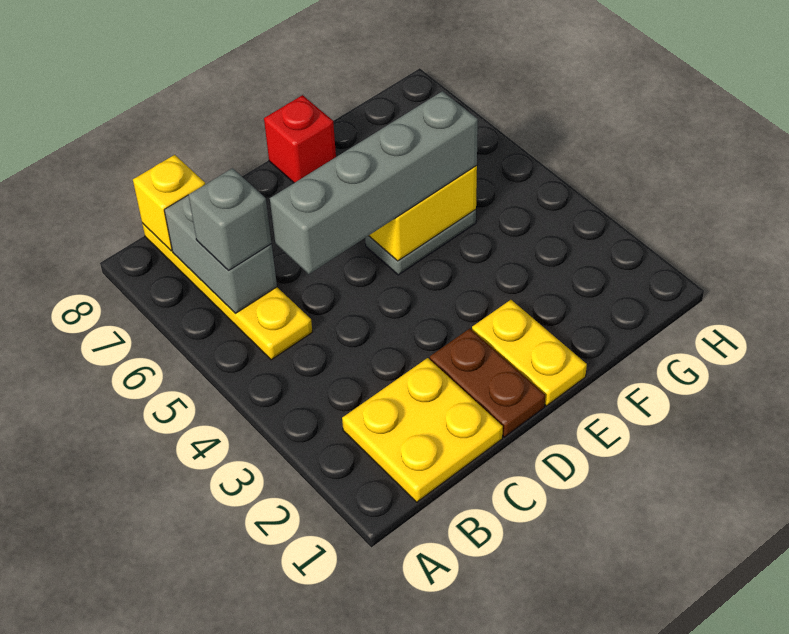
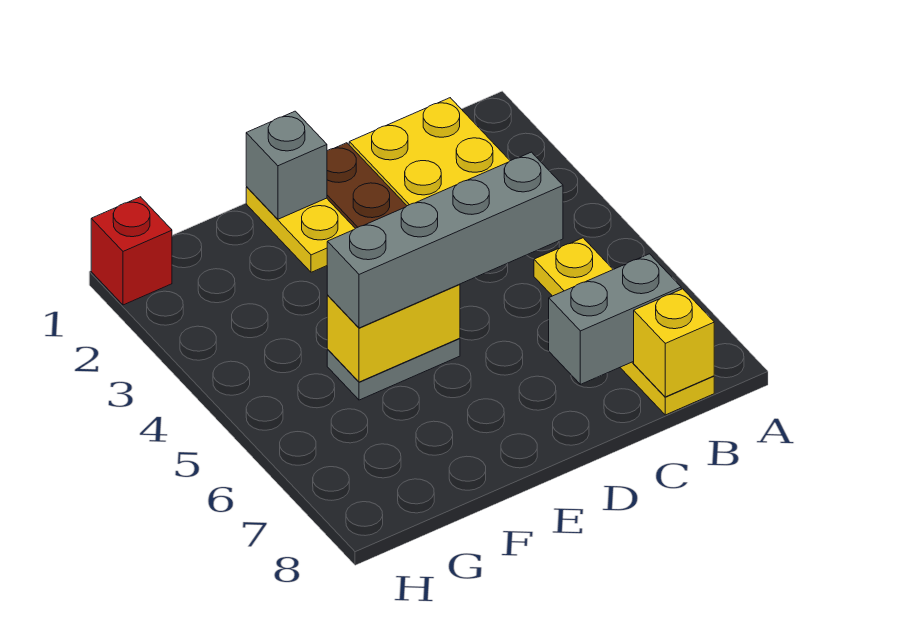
grey brick B6:B7 level 2 -> grey brick B7:C7 level 2
grey brick B6 level 3 -> grey brick E1 level 2
red brick E8 level 1 -> red brick H1 level 1

